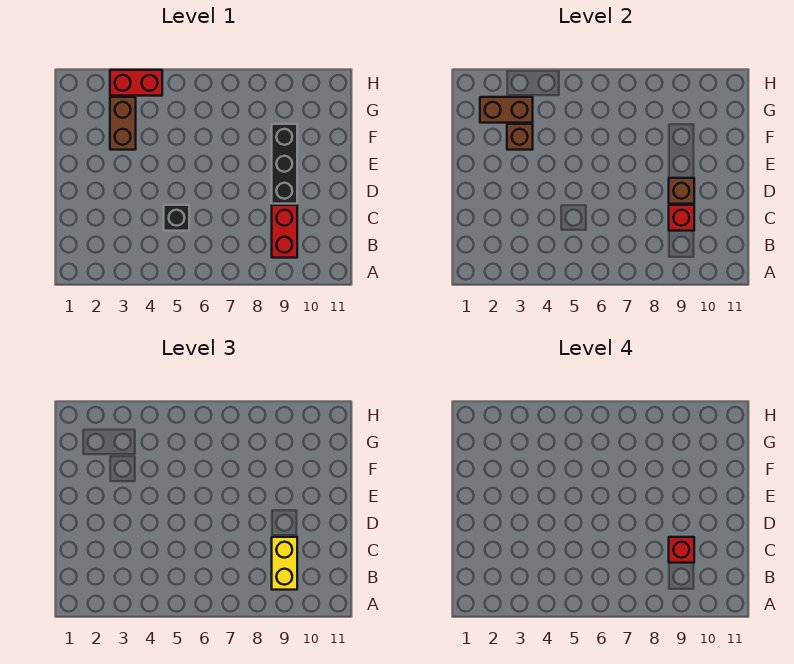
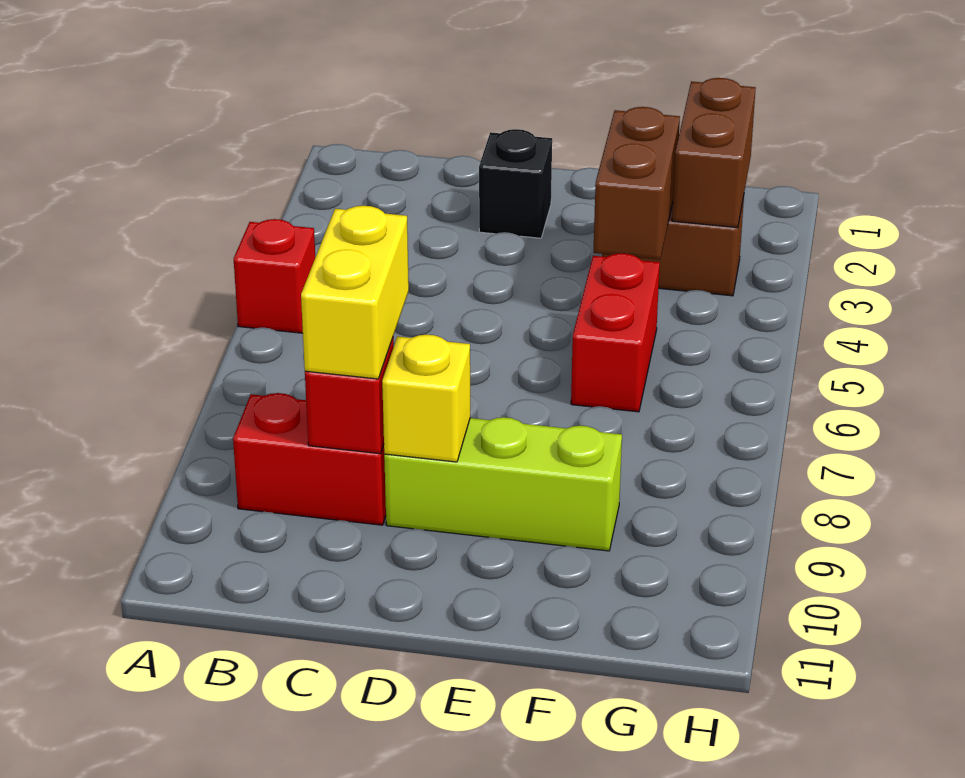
yellow brick B9:C9 level 3 -> yellow brick C8:C9 level 3
black brick C5 level 1 -> black brick D2 level 1
red brick C9 level 4 -> red brick A5 level 1
black brick D9:F9 level 1 -> lime brick D9:F9 level 1
brown brick D9 level 2 -> yellow brick D9 level 2
brown brick F3 level 2 -> brown brick F3:F4 level 2
red brick H3:H4 level 1 -> red brick F5:F6 level 1

